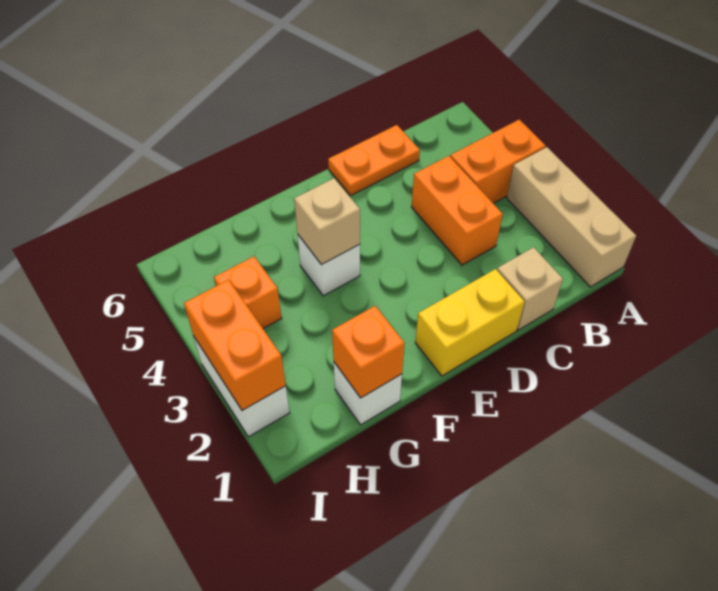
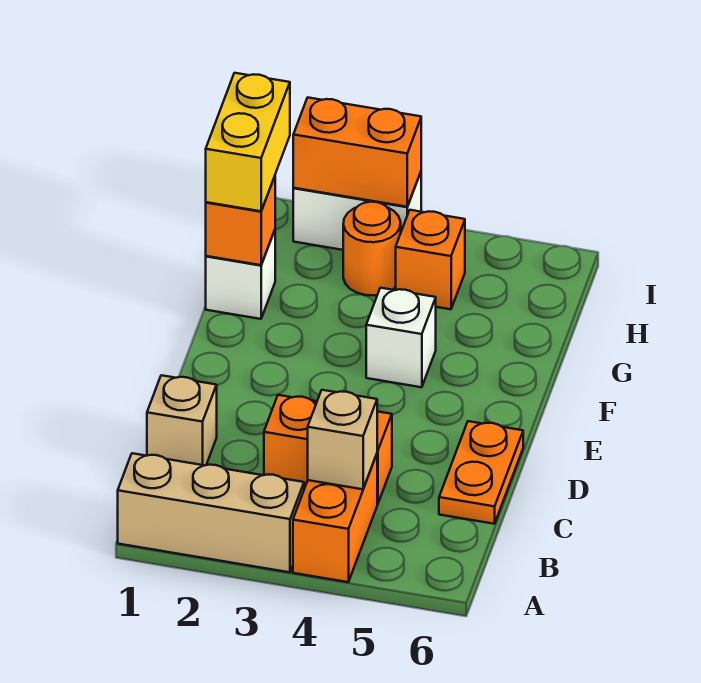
yellow brick D1:E1 level 1 -> yellow brick G1:H1 level 3
tan brick F4 level 2 -> tan brick B4 level 2
none -> orange round brick H3 level 1

